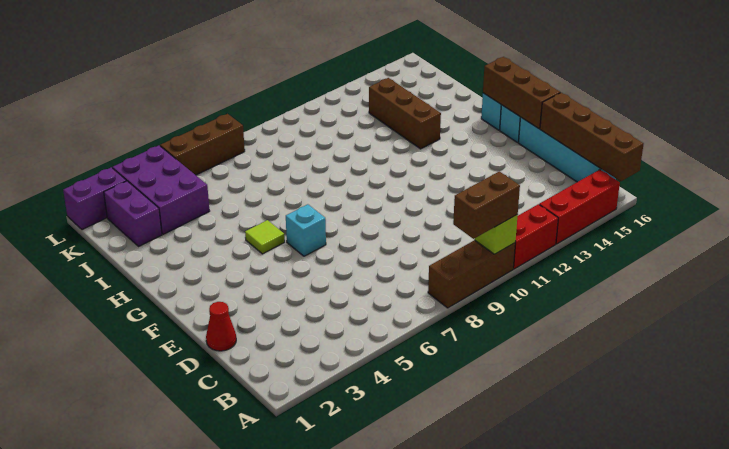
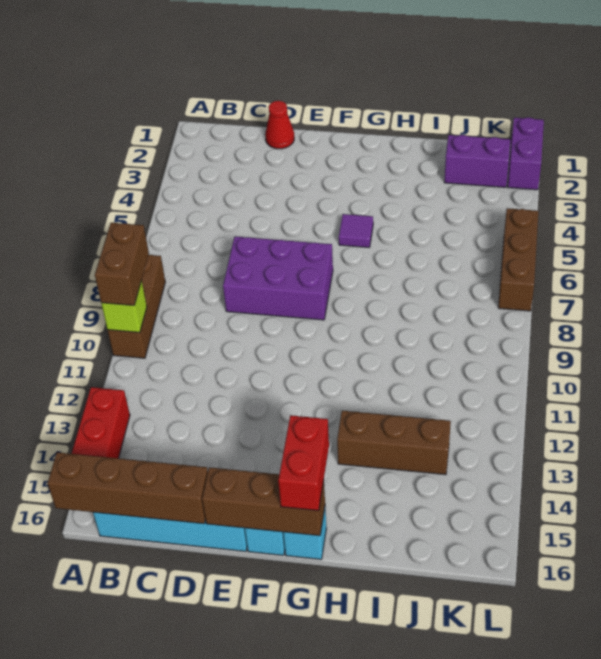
red brick A11:A12 level 1 -> red brick G15:G16 level 3
cyan brick F6 level 1 -> none
lime tile G5 level 1 -> purple tile G5 level 1
purple brick J3:L4 level 1 -> purple brick D7:F8 level 1

